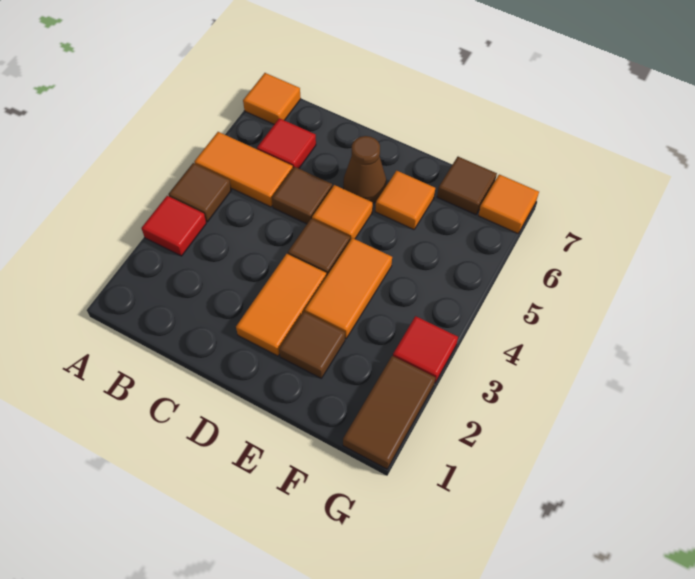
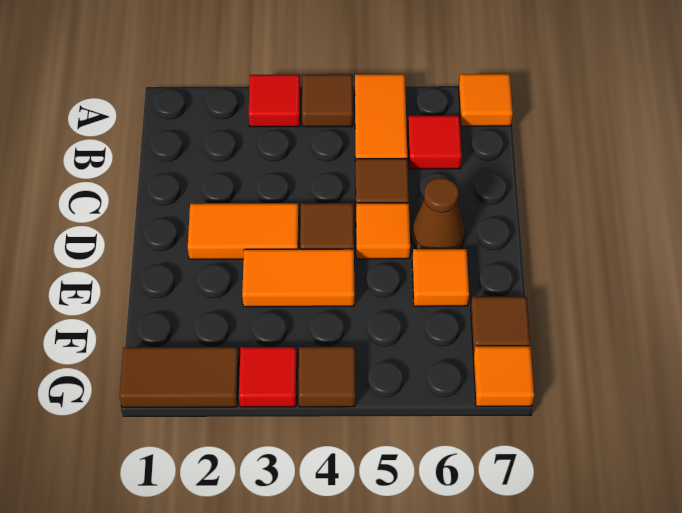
brown tile E2 level 1 -> brown tile G4 level 1

